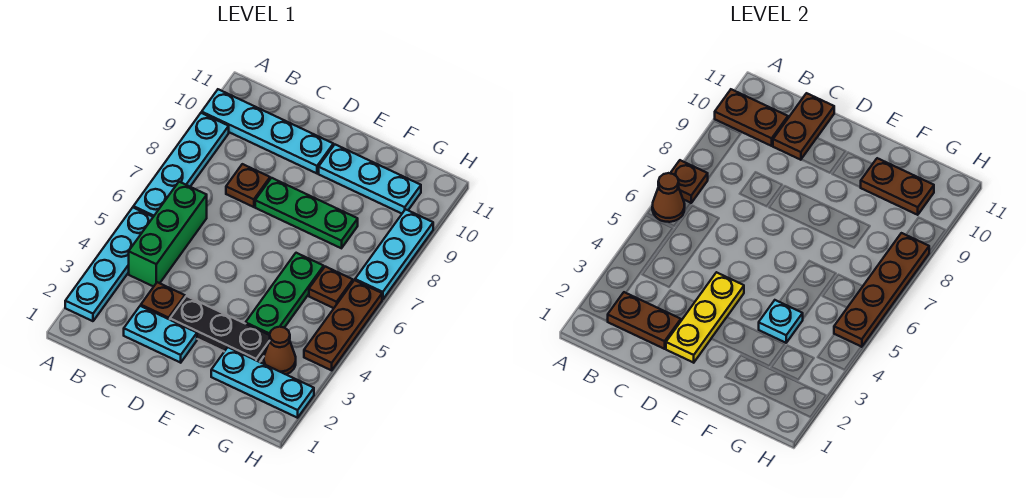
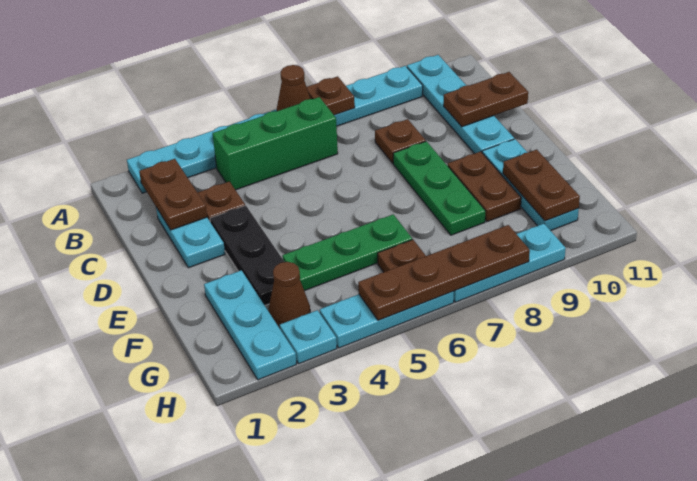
brown plate A10:B10 level 2 -> brown plate E9:F9 level 1
yellow plate D2:D4 level 2 -> none
cyan plate F4 level 2 -> cyan plate H3 level 1
brown plate H4:H6 level 1 -> cyan plate H4:H6 level 1

